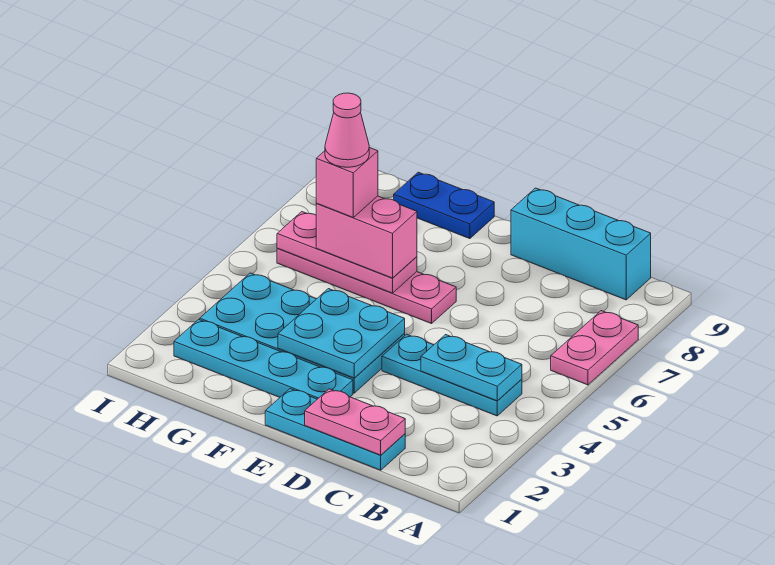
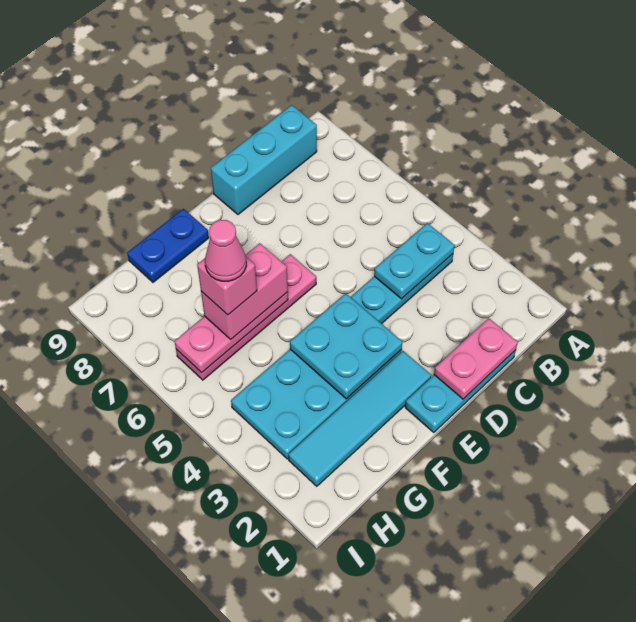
pink plate A6:A7 level 1 -> none
cyan plate E2:H2 level 1 -> cyan tile E2:H2 level 1

